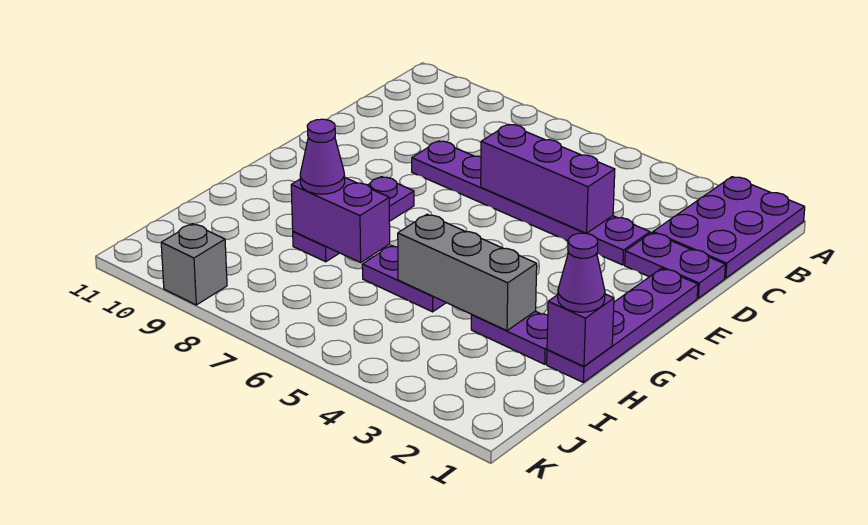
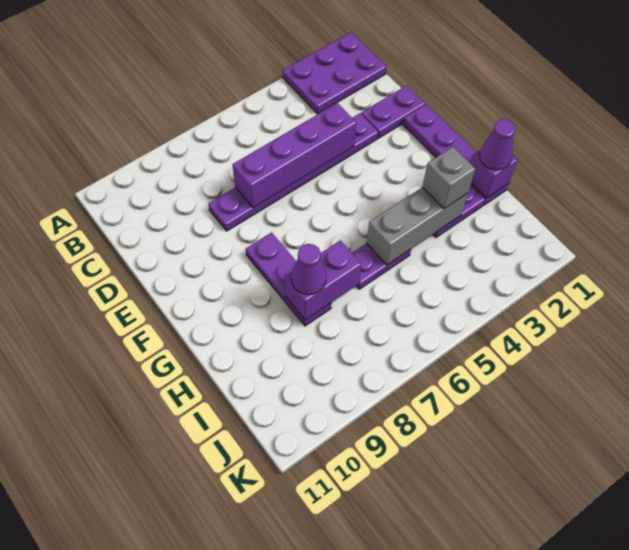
purple plate A1:C2 level 1 -> purple plate A1:B3 level 1
purple brick D4:D6 level 2 -> purple brick D4:D7 level 2
grey brick K9 level 1 -> grey brick H3 level 3

